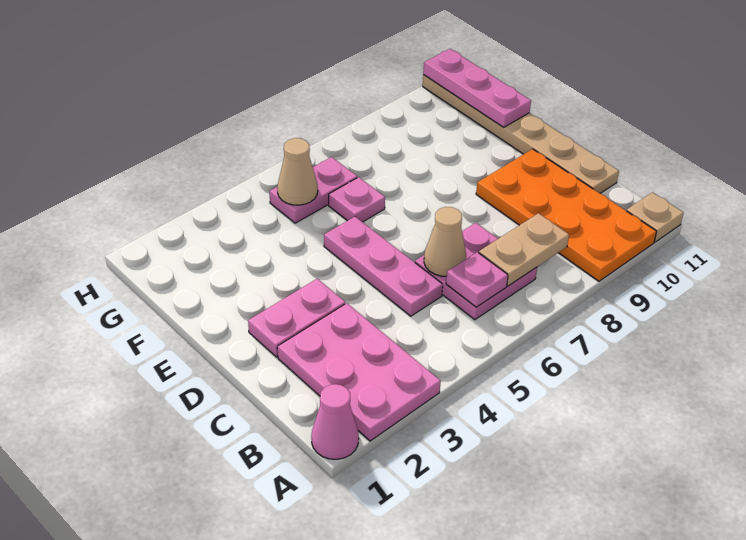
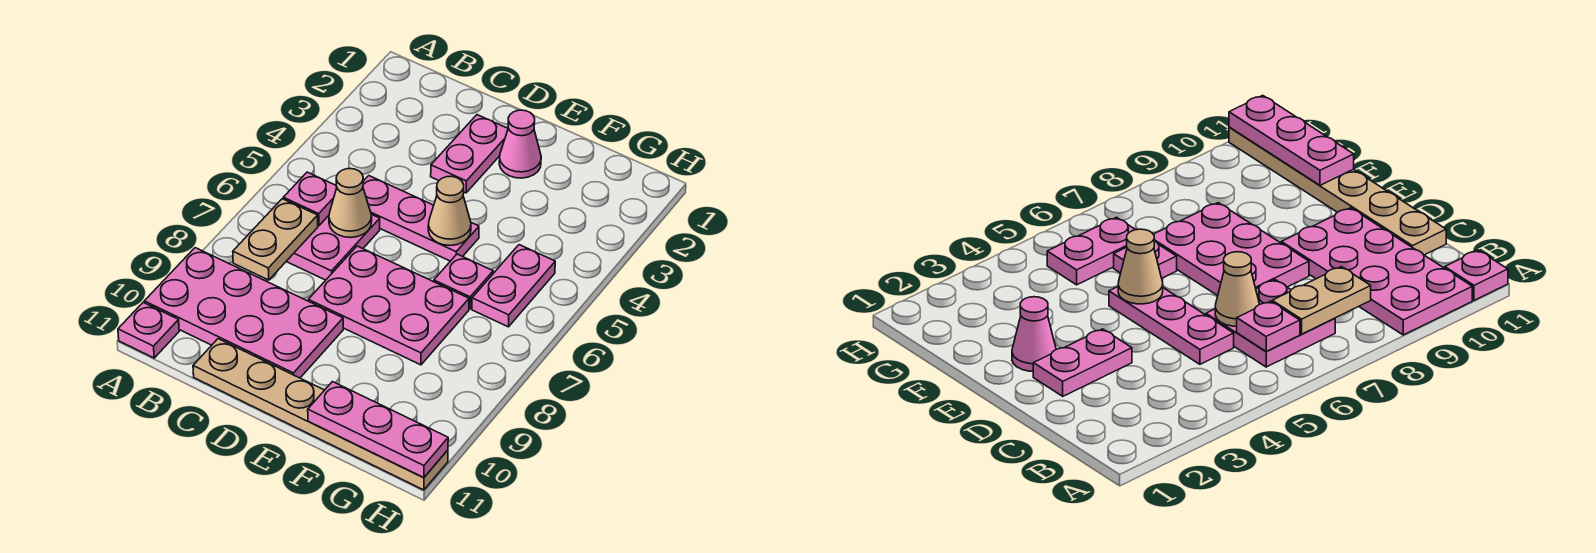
pink cone A1 level 1 -> pink cone E2 level 1
pink plate A2:C3 level 1 -> pink plate D7:F8 level 1
orange plate A9:D10 level 1 -> pink plate A9:D10 level 1
tan plate A11 level 1 -> pink plate A11 level 1
tan cone G5 level 2 -> tan cone E5 level 2

